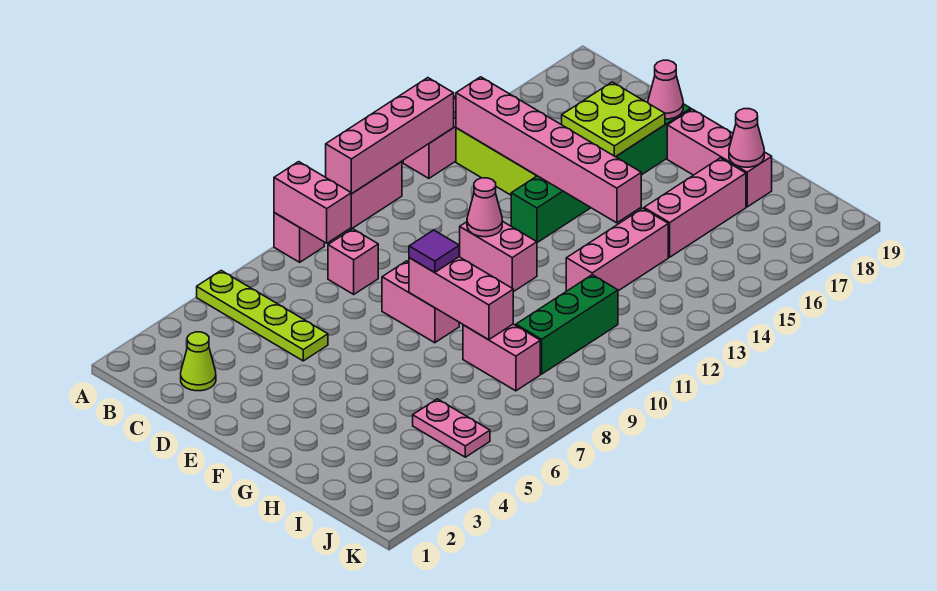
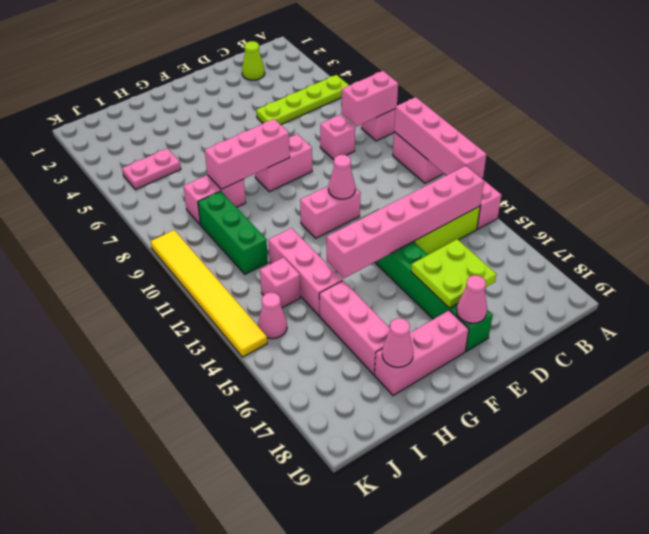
purple tile F8 level 3 -> none
none -> pink brick I13 level 1
none -> pink cone J14 level 1
none -> yellow tile K9:K14 level 1

